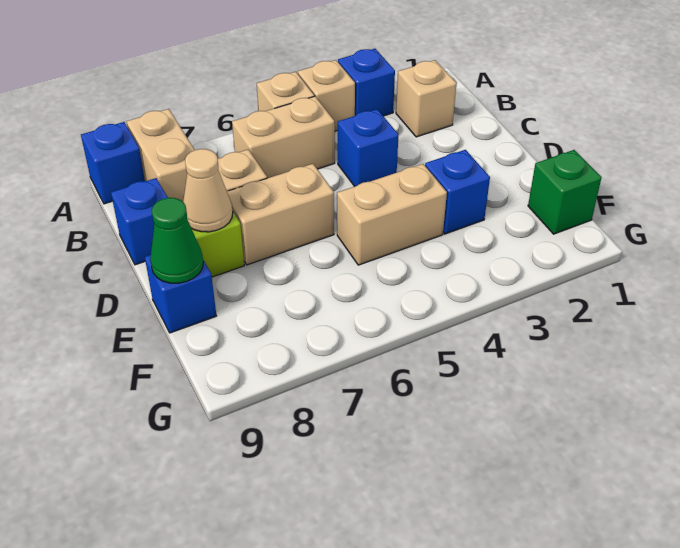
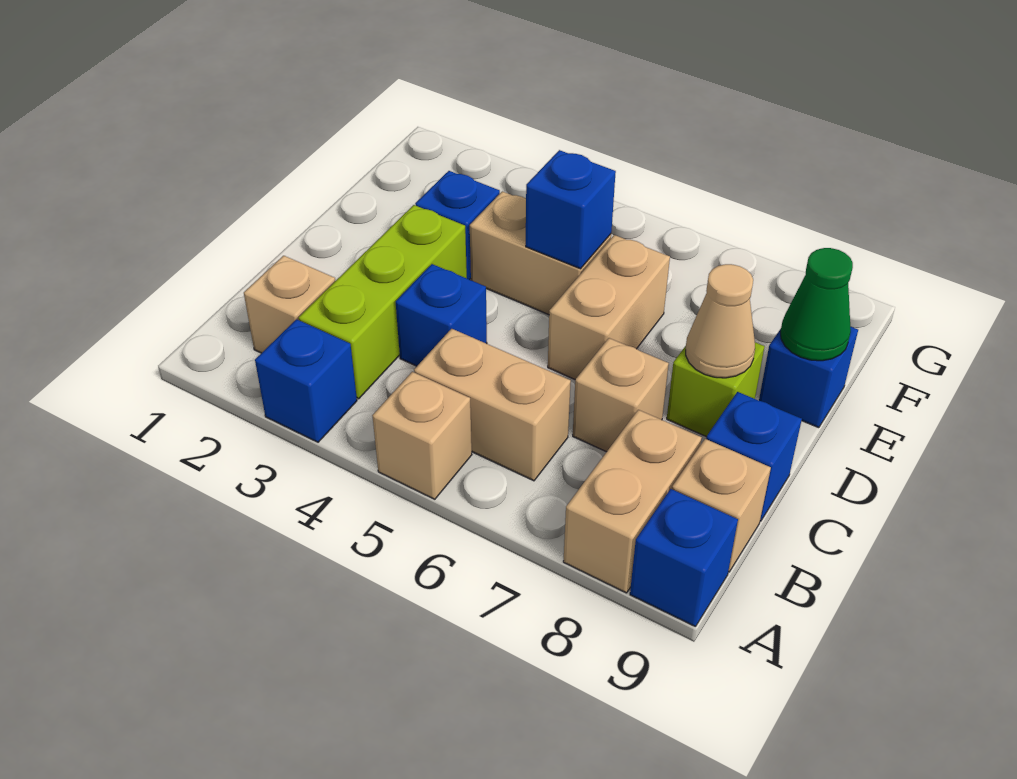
tan brick A4 level 1 -> tan brick B9 level 1
none -> lime brick B3:D3 level 1
tan brick D6:D7 level 1 -> tan brick D6:E6 level 1
none -> blue brick E5 level 2
green brick F1 level 1 -> none

